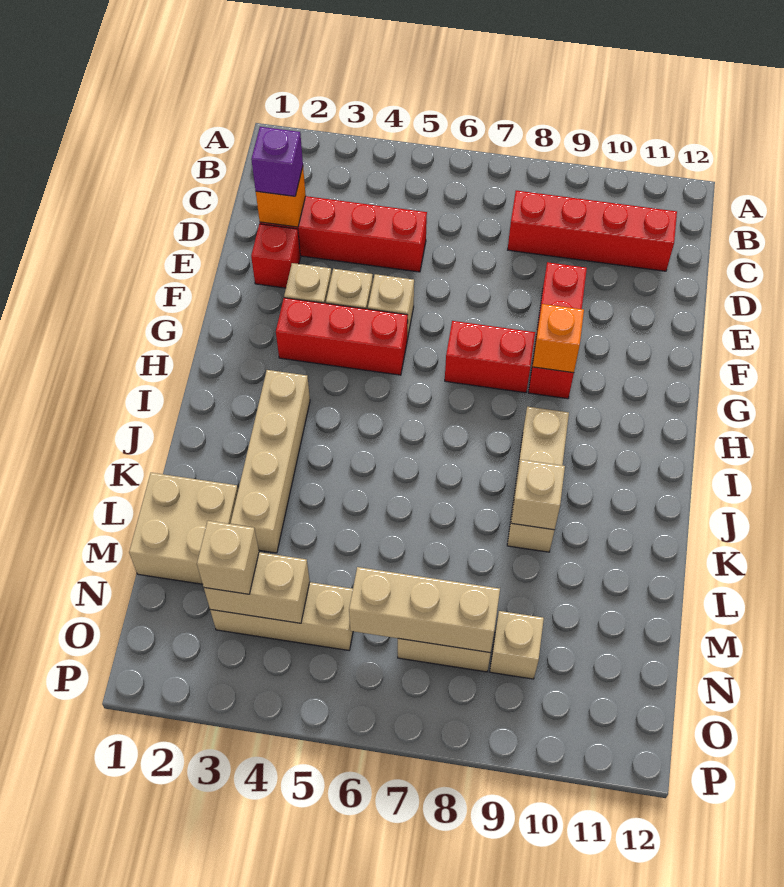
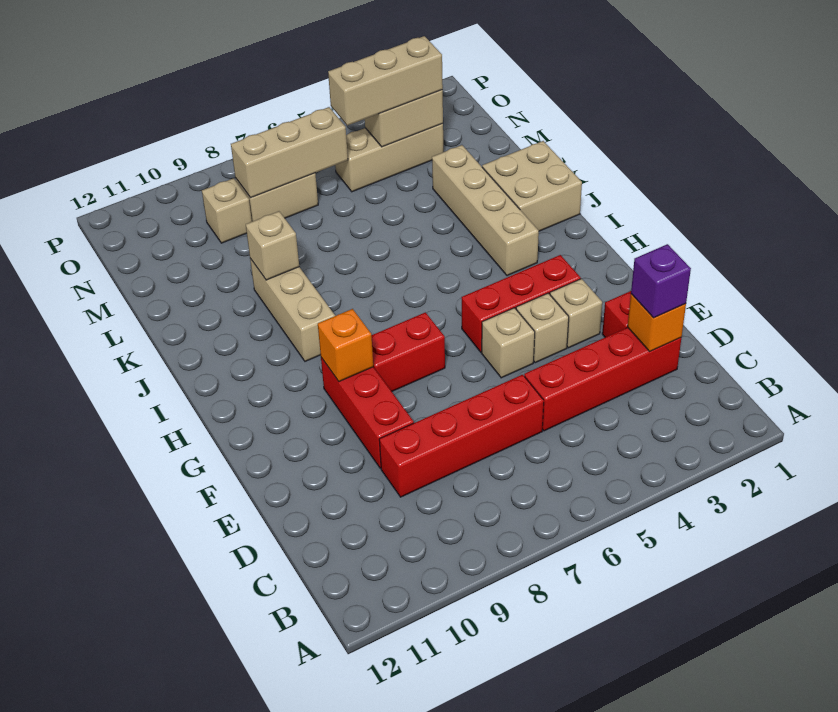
red brick C8:C11 level 1 -> red brick D6:D9 level 1
tan brick L1:M2 level 1 -> tan brick J1:K2 level 1
tan brick N3 level 3 -> tan brick N3:N5 level 3

